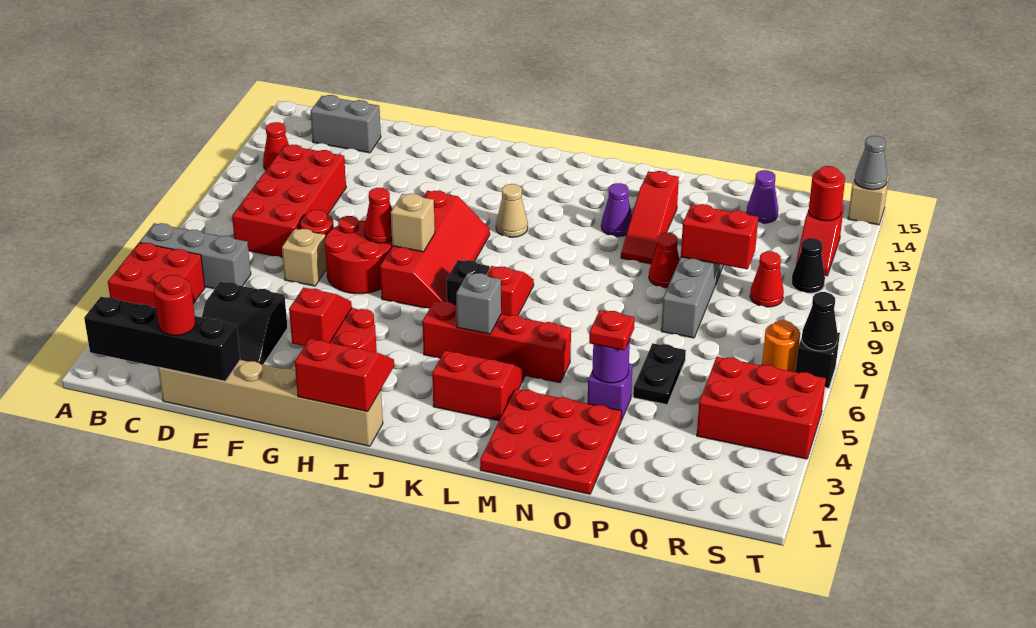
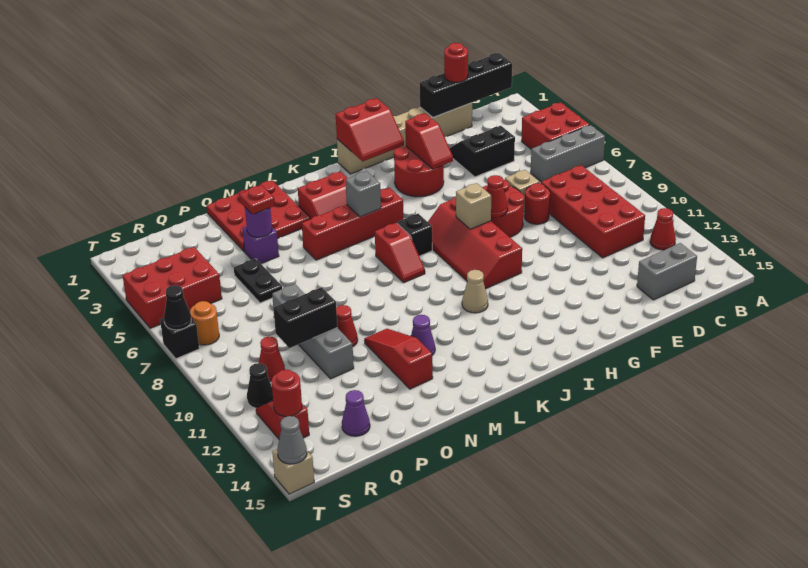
red brick P10:Q10 level 2 -> black brick P10:Q10 level 2

